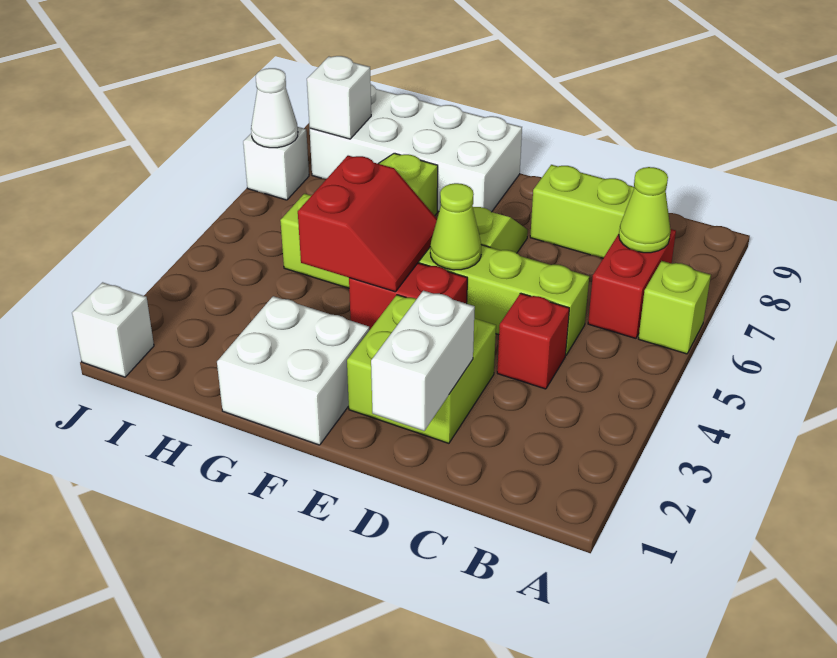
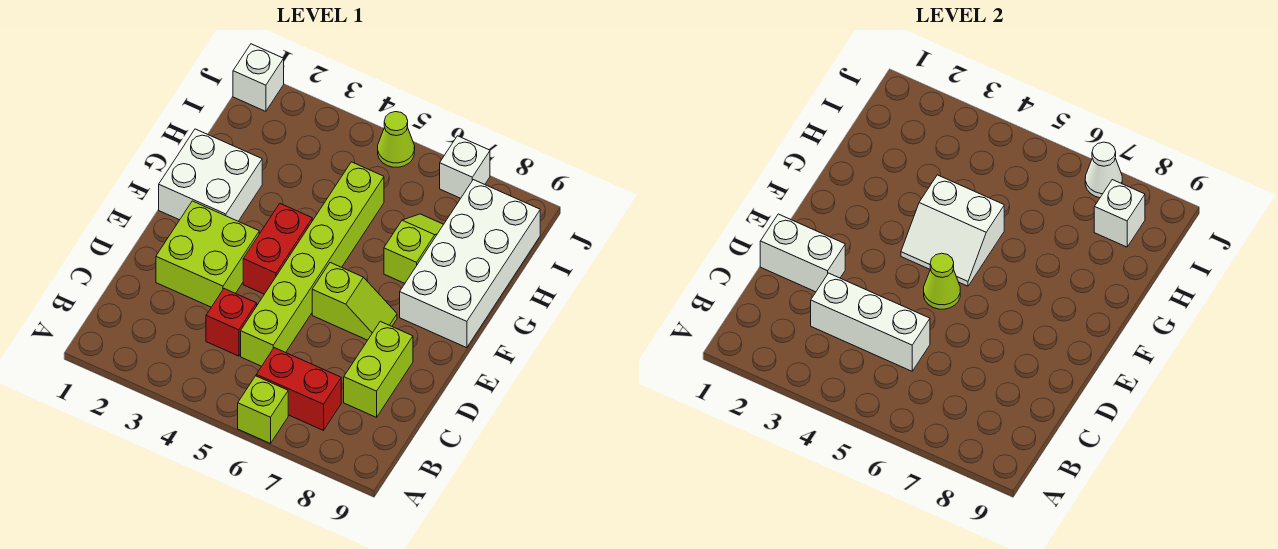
lime cone B7 level 2 -> lime cone J5 level 1
none -> white brick C3:C5 level 2
red slope F4:G5 level 2 top G -> white slope F4:G5 level 2 top G

